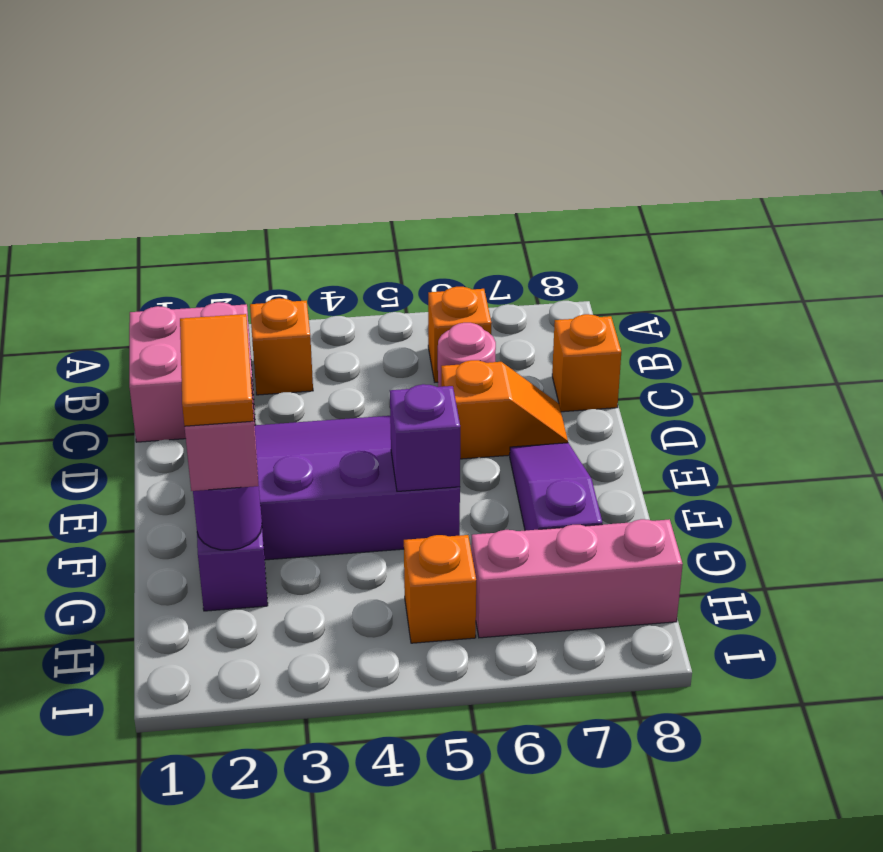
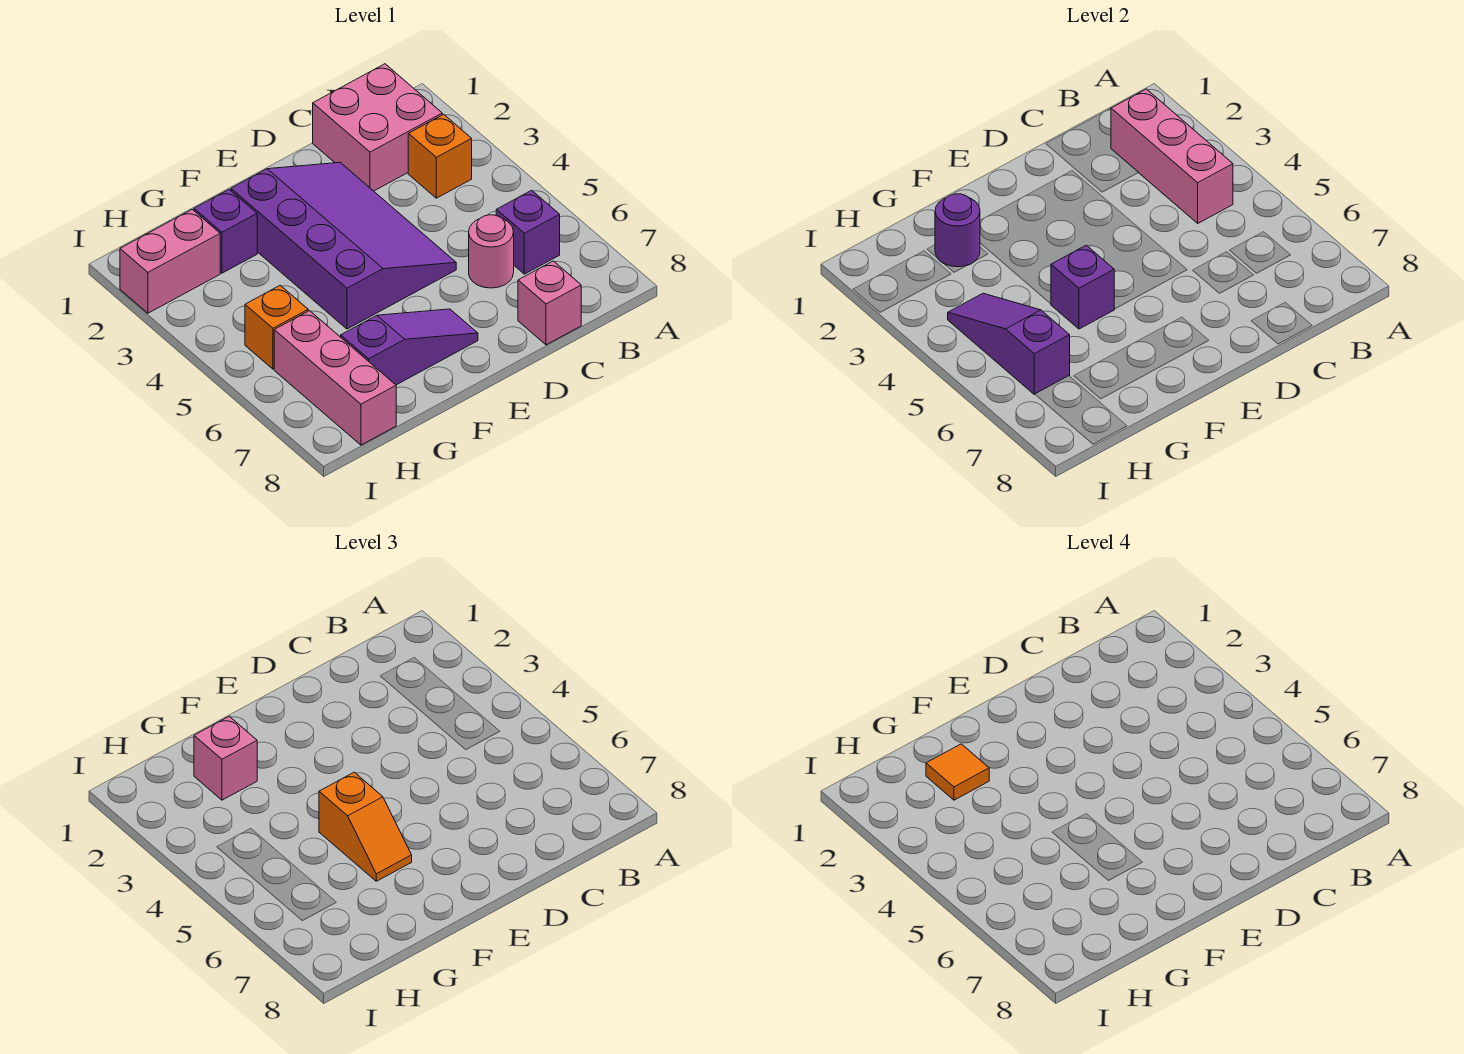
none -> pink brick B2:B4 level 2
orange brick B6 level 1 -> purple brick B6 level 1
orange brick C8 level 1 -> pink brick C8 level 1
orange slope D6:D7 level 1 top 6 -> orange slope F5:F6 level 3 top 5
orange tile F2:G2 level 4 -> orange tile G2 level 4
none -> pink brick H2:I2 level 1
none -> purple slope H4:H6 level 2 top 6

